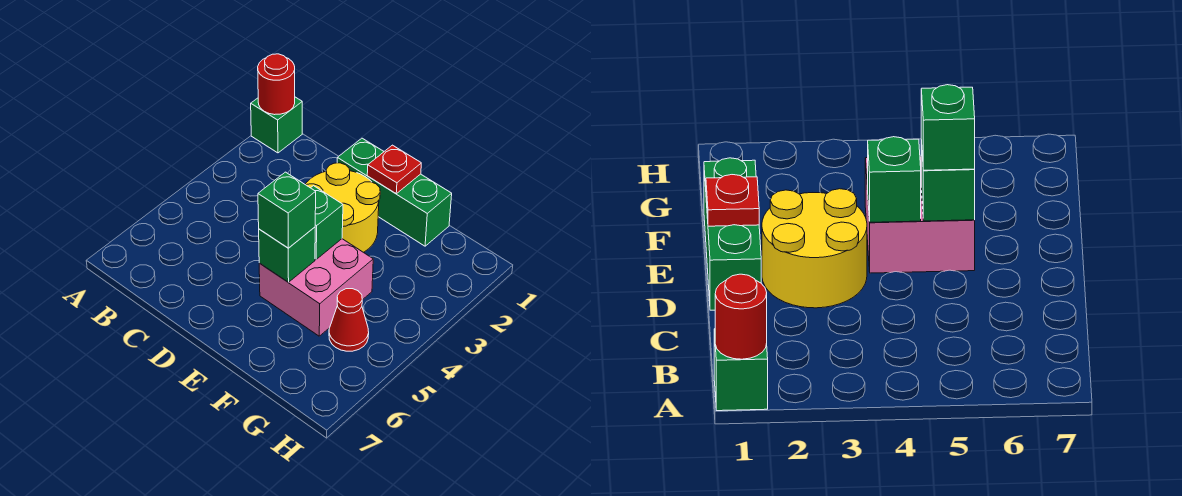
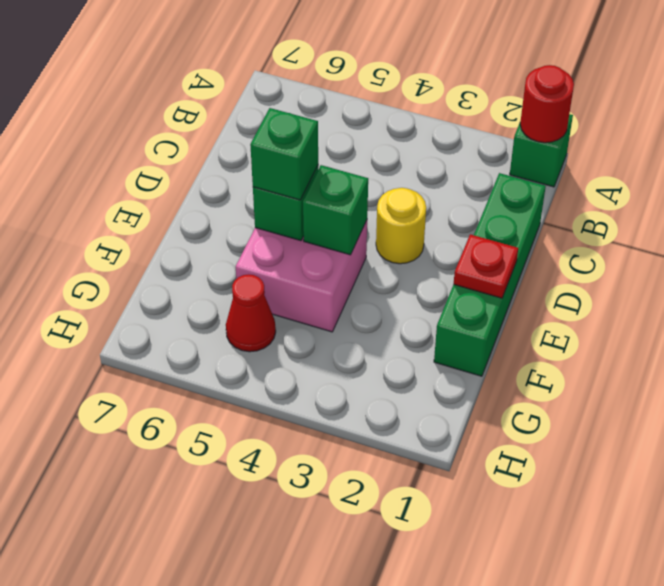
green brick D1:F1 level 1 -> green brick C1:F1 level 1
yellow round brick D2:E3 level 1 -> yellow round brick D3 level 1

